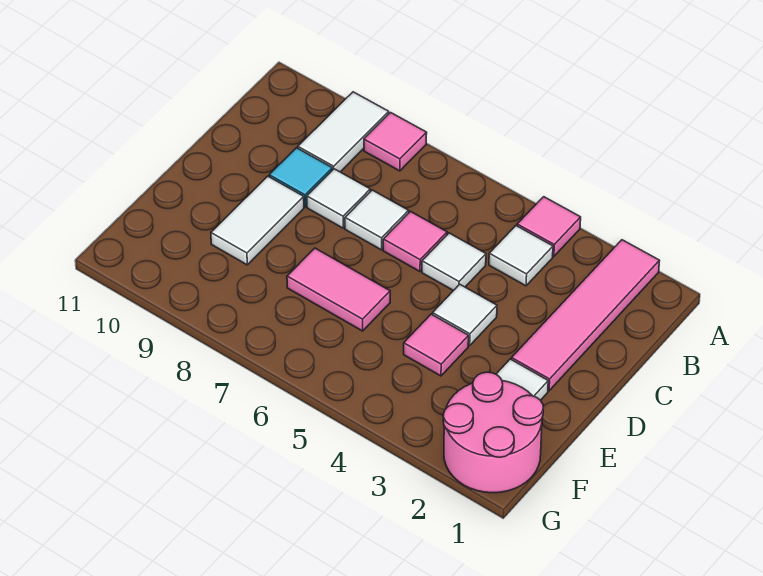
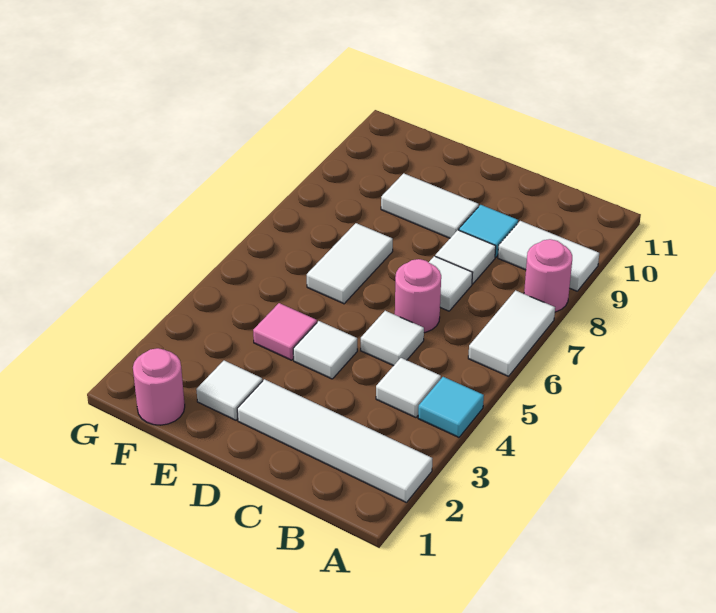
pink tile A2:D2 level 1 -> white tile A2:D2 level 1
pink tile A4 level 1 -> cyan tile A4 level 1
none -> white tile A6:A7 level 1
pink tile A8 level 1 -> pink round brick A8 level 1
pink tile C6 level 1 -> pink round brick C6 level 1
pink tile E6:E7 level 1 -> white tile E6:E7 level 1
pink round brick F1:G2 level 1 -> pink round brick F1 level 1

